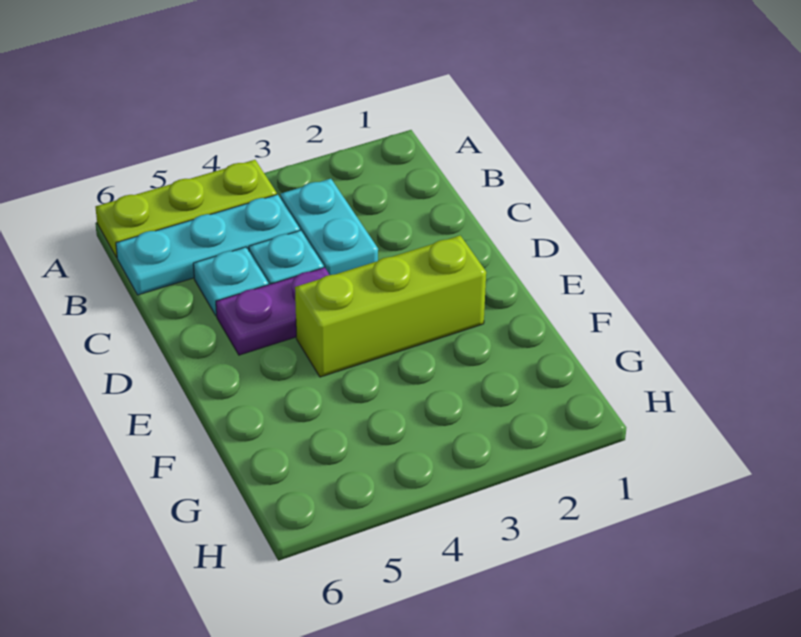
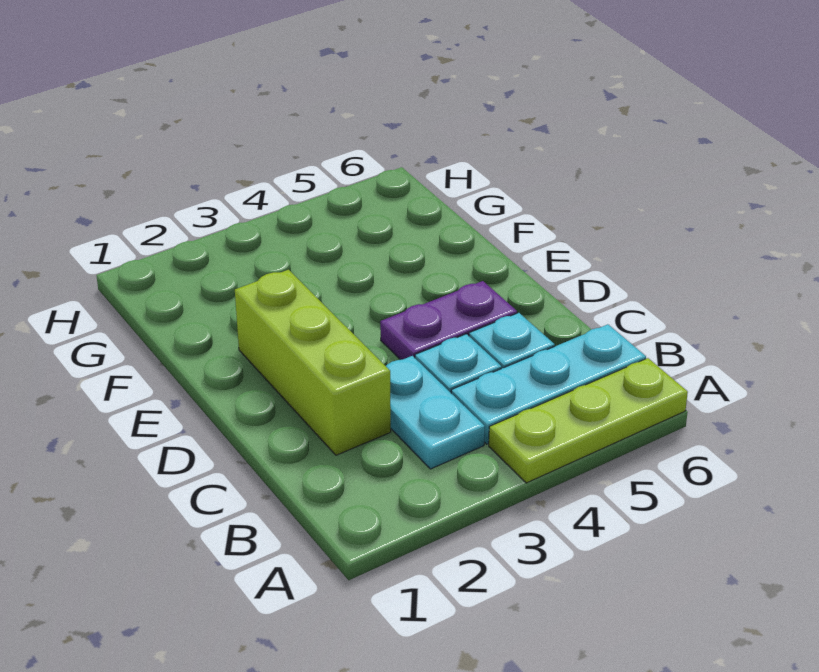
lime brick E2:E4 level 1 -> lime brick C2:E2 level 1

